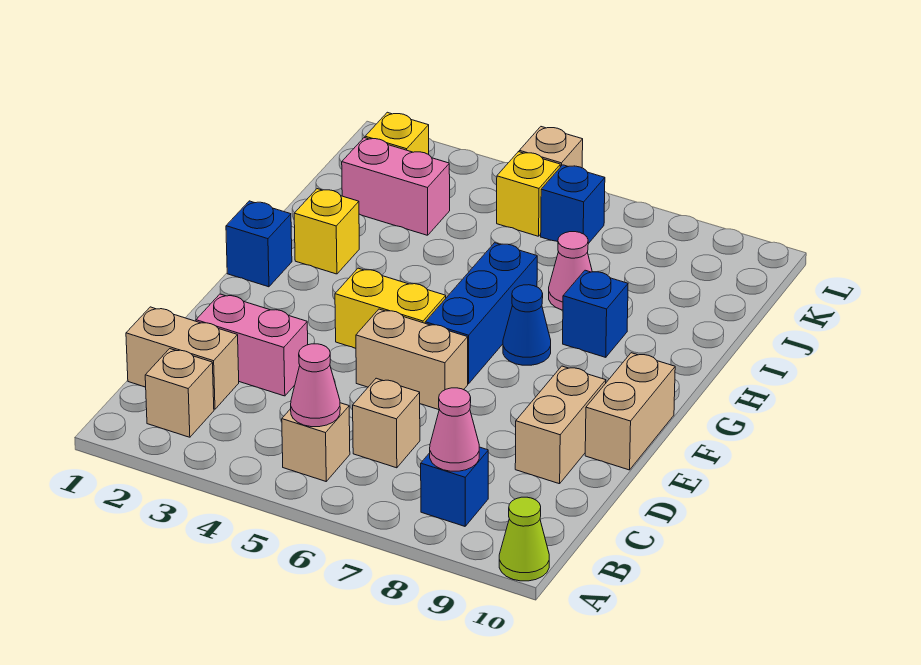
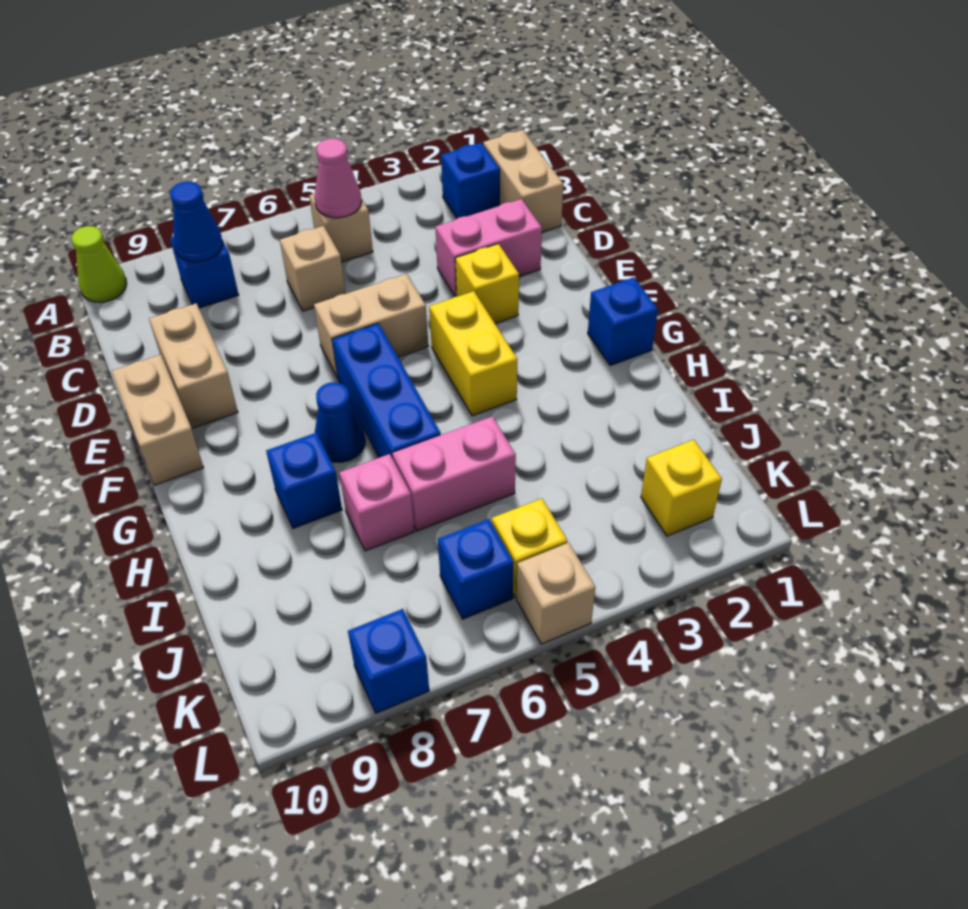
tan brick B2 level 1 -> blue brick B2 level 1
pink cone B8 level 2 -> blue cone B8 level 2
tan brick C1:C2 level 1 -> tan brick B1:C1 level 1
yellow brick F4:F5 level 1 -> yellow brick F4:G4 level 1
yellow brick H2 level 1 -> yellow brick E3 level 1
pink cone I7 level 1 -> pink brick I7 level 1
pink brick J2:J3 level 1 -> pink brick I5:I6 level 1
none -> blue brick L8 level 1

